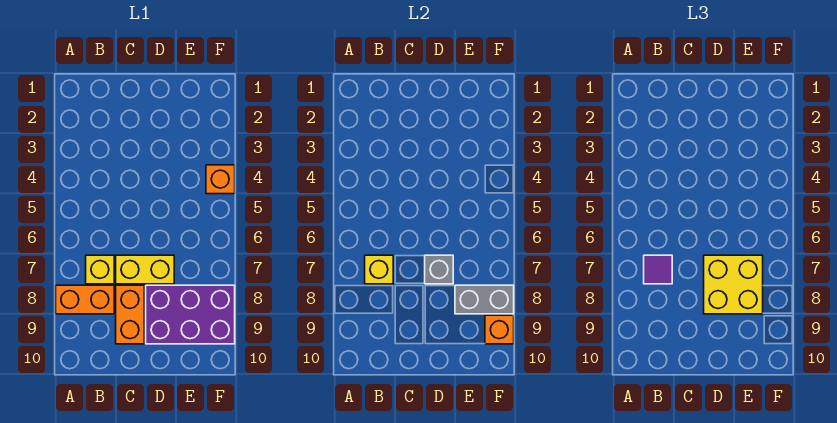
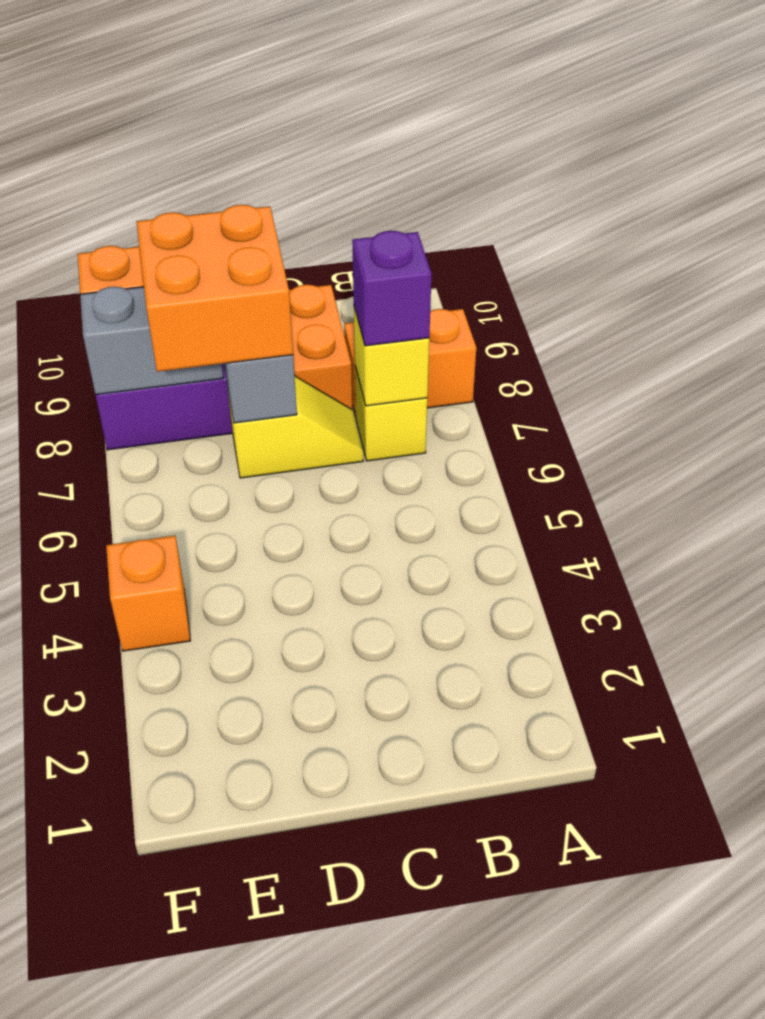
purple tile B7 level 3 -> purple brick B7 level 3
yellow brick C7:D7 level 1 -> yellow slope C7:D7 level 1 top D
yellow brick D7:E8 level 3 -> orange brick D7:E8 level 3

